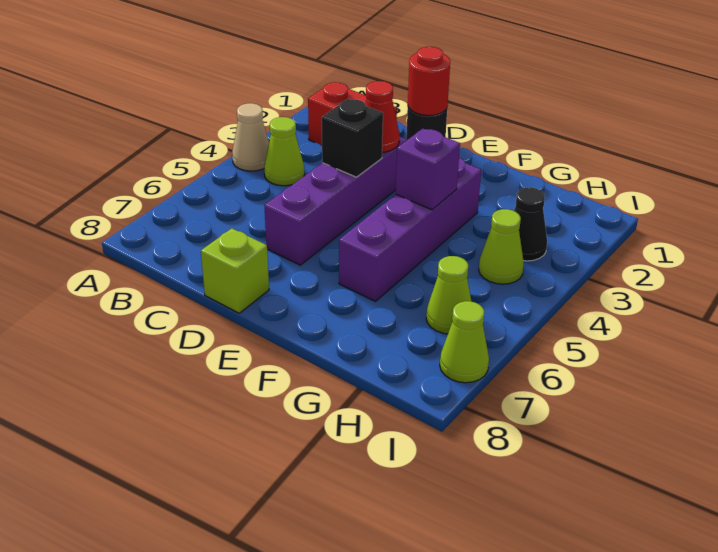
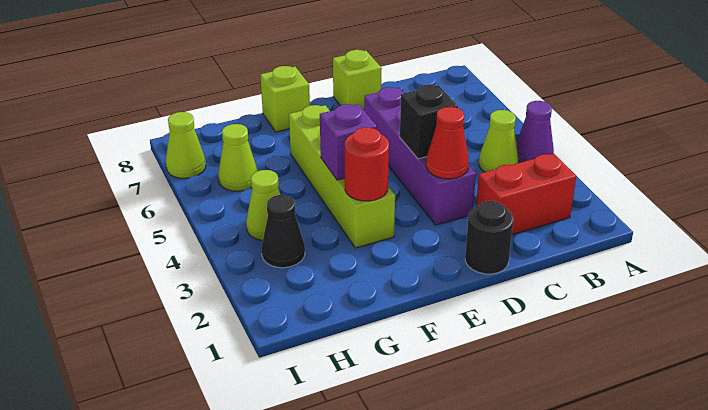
tan cone A4 level 1 -> purple cone A4 level 1
red round brick D1 level 2 -> red round brick F3 level 2
purple brick F3:F6 level 1 -> lime brick F3:F6 level 1
none -> lime brick F8 level 1

